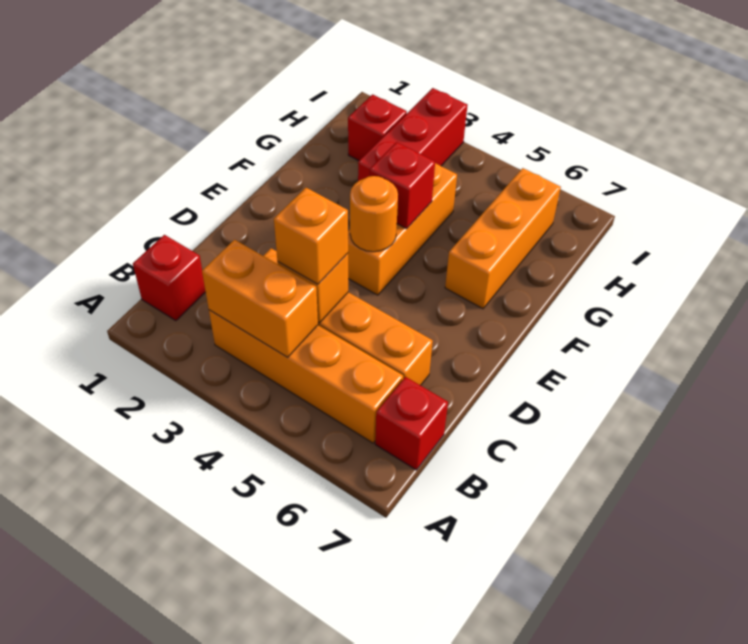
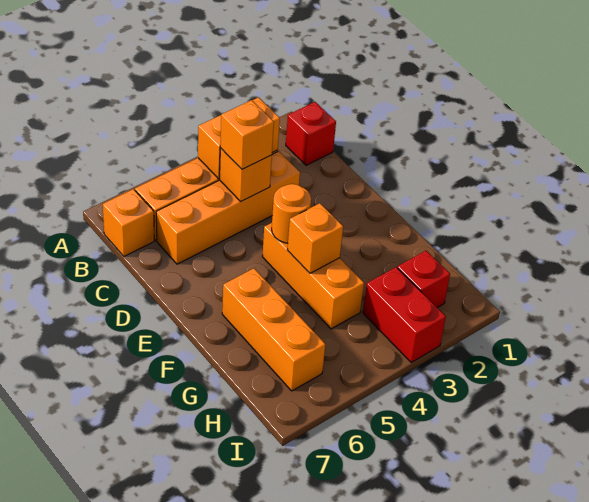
red brick B7 level 1 -> orange brick B7 level 1
red brick F4 level 2 -> orange brick F4 level 2
red brick G3:I3 level 1 -> red brick H3:I3 level 1

